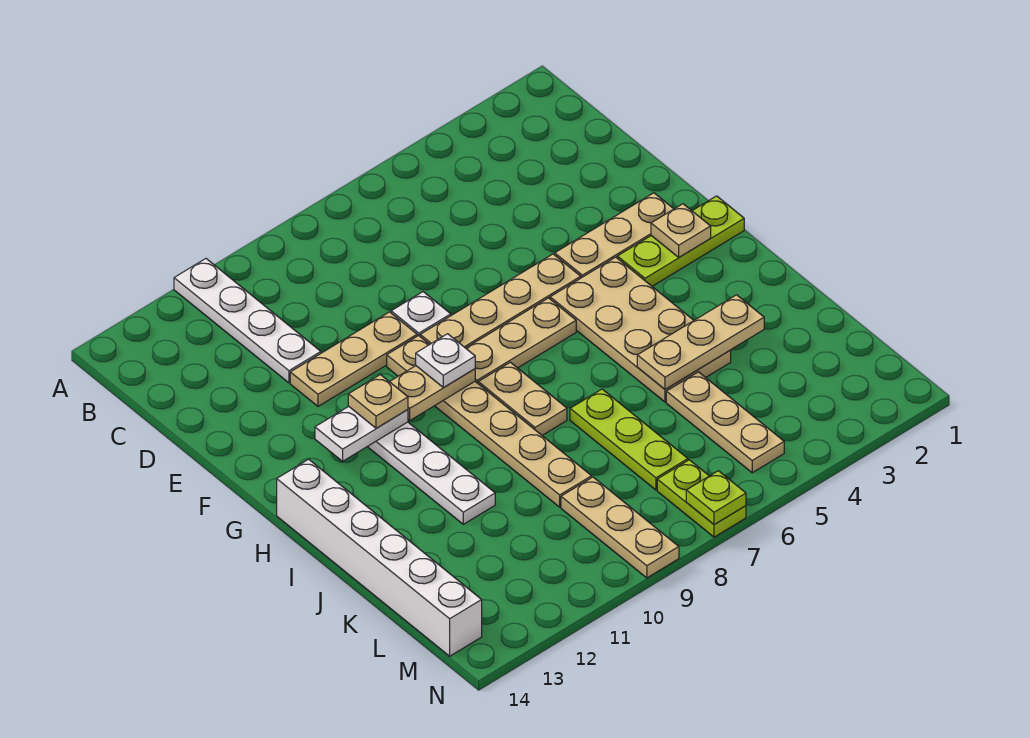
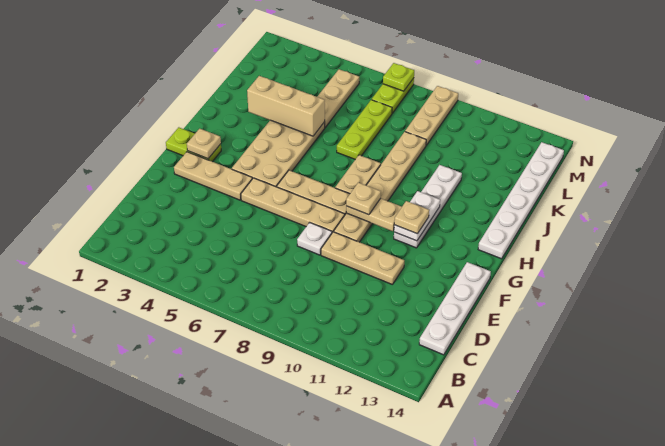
white plate A11:D11 level 1 -> white plate C14:F14 level 1
lime plate G1:G3 level 1 -> lime plate G1:G2 level 1
white plate G9 level 3 -> tan plate G9 level 3
white plate G11:G12 level 2 -> white plate G11:H11 level 2
white brick H14:M14 level 1 -> white plate H14:M14 level 1
tan plate J3:J5 level 2 -> tan brick J3:J5 level 2

